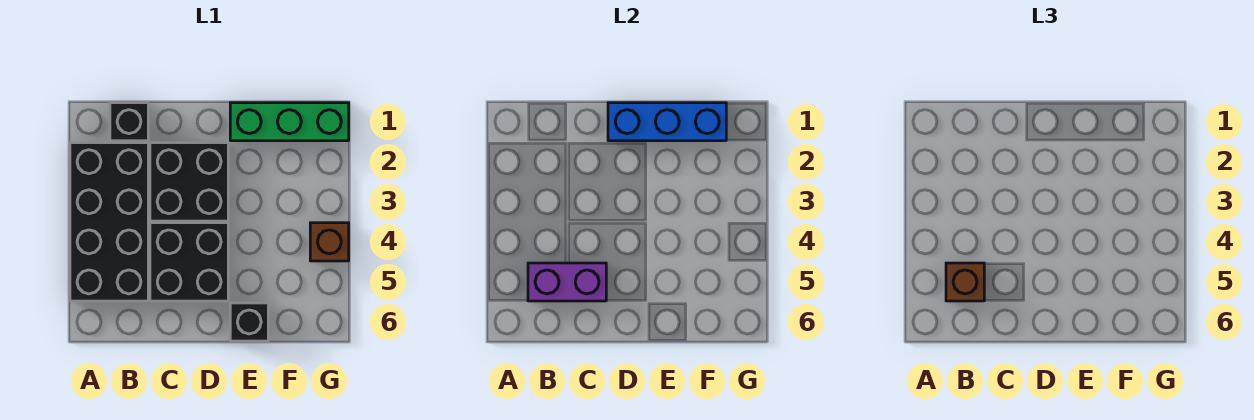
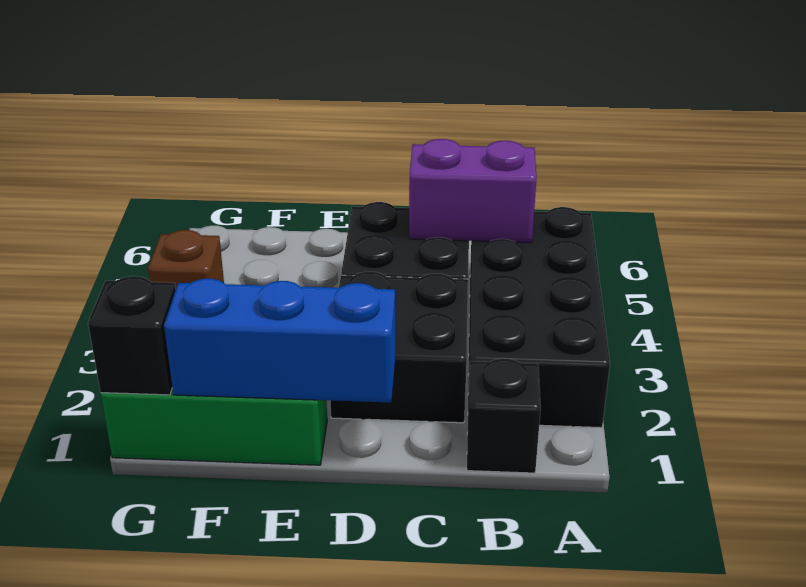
brown brick B5 level 3 -> none
black brick E6 level 1 -> black brick G1 level 2

